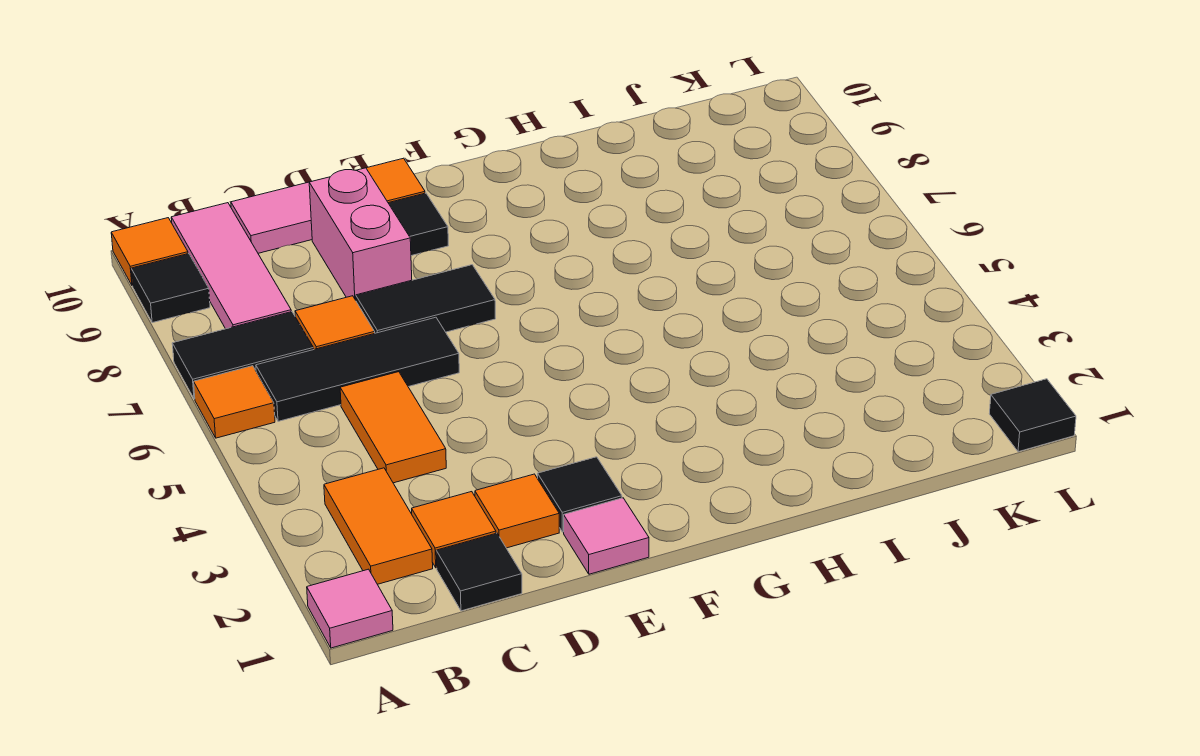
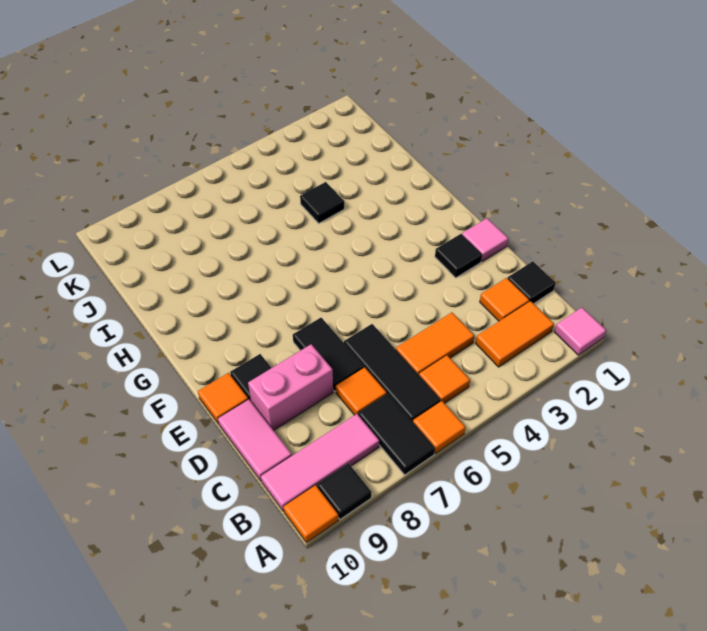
orange tile D2 level 1 -> orange tile B5 level 1
black tile L1 level 1 -> black tile I4 level 1

